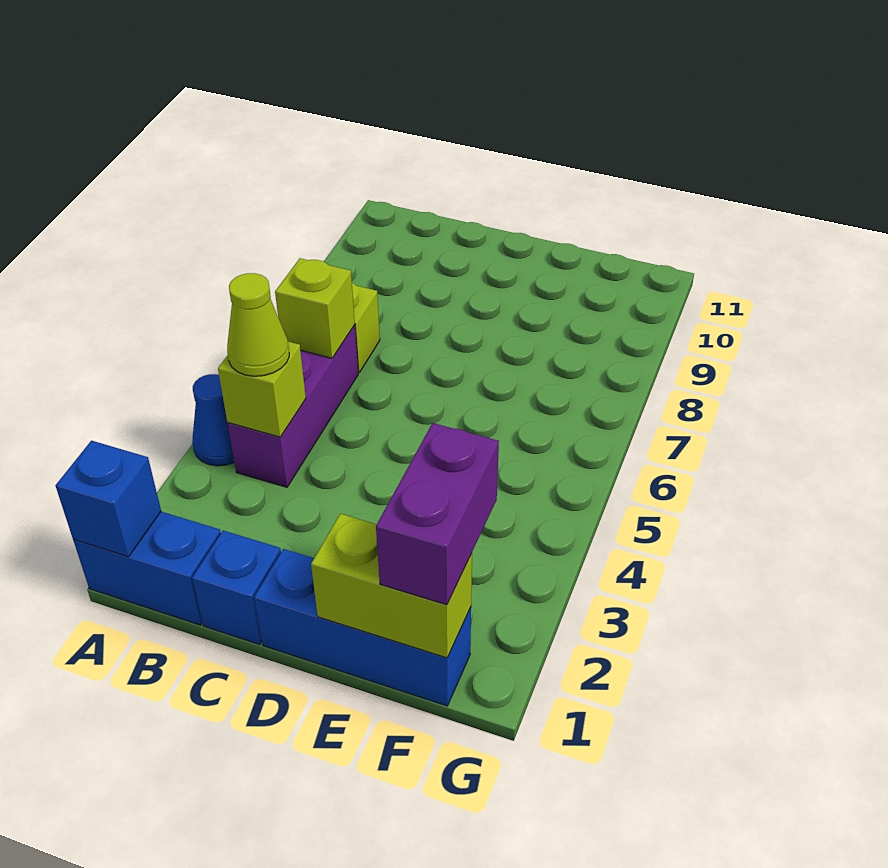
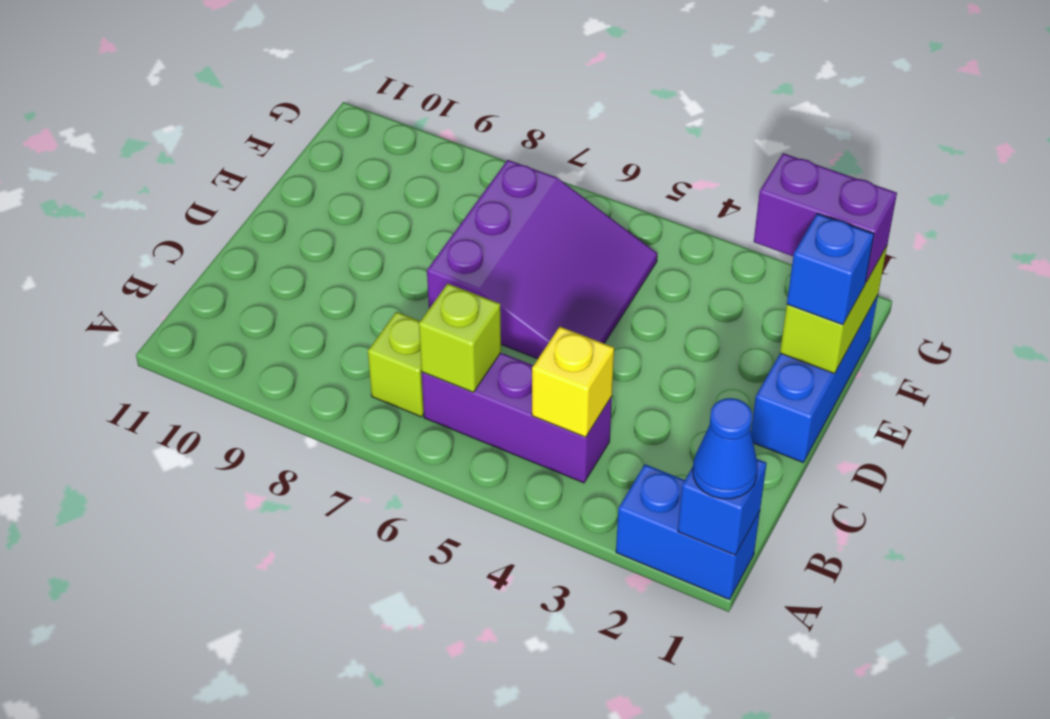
blue brick A1:B1 level 1 -> blue brick A1:A2 level 1
blue cone A4 level 1 -> blue cone A1 level 3
lime brick B4 level 2 -> yellow brick B4 level 2
lime cone B4 level 3 -> none
blue brick C1 level 1 -> blue brick E1 level 3
none -> purple slope D5:F7 level 1 top 7

